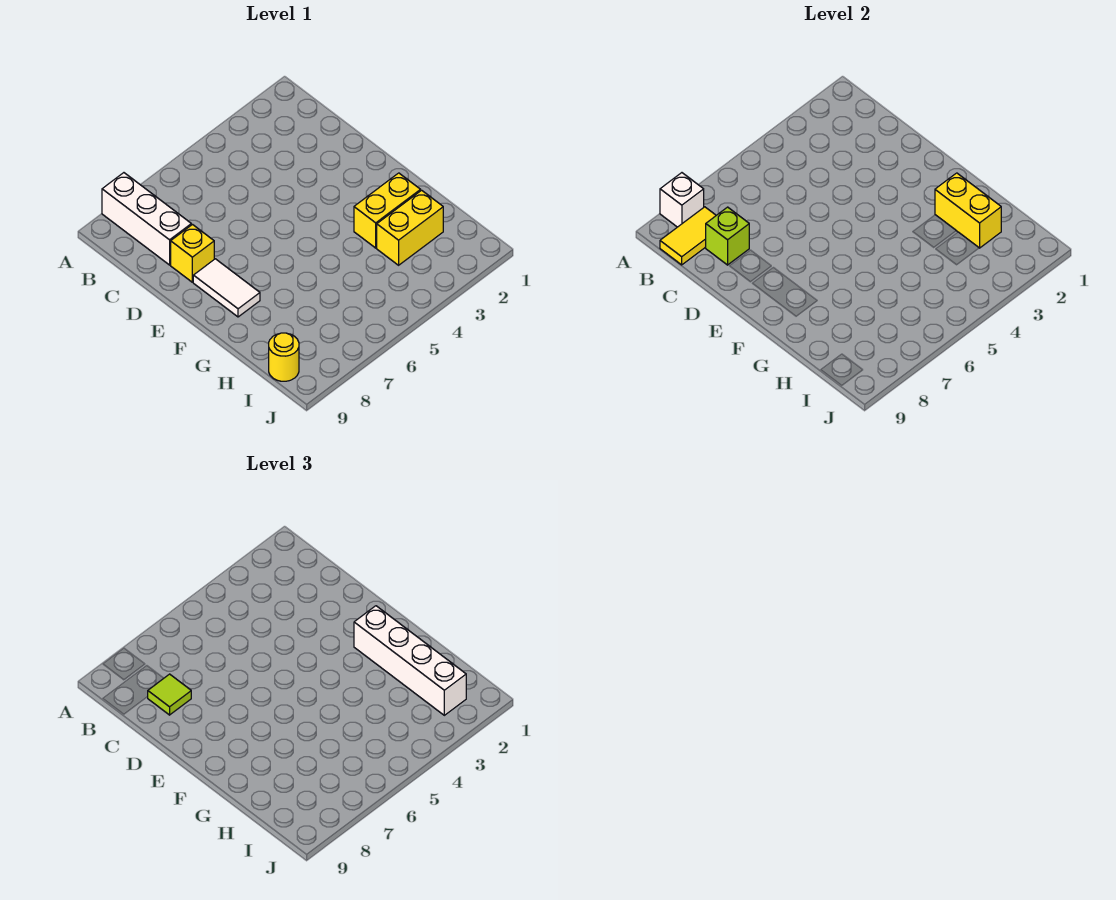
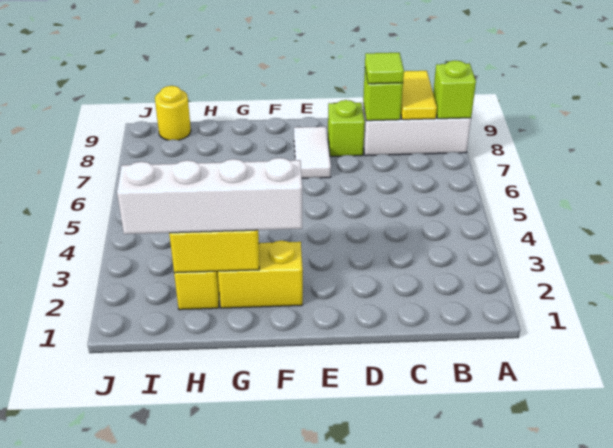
white brick A8 level 2 -> lime brick A8 level 2
yellow brick D8 level 1 -> lime brick D8 level 1
white tile E8:F8 level 1 -> white tile E7:E8 level 1
yellow brick G2:G3 level 1 -> yellow brick F2:G2 level 1

